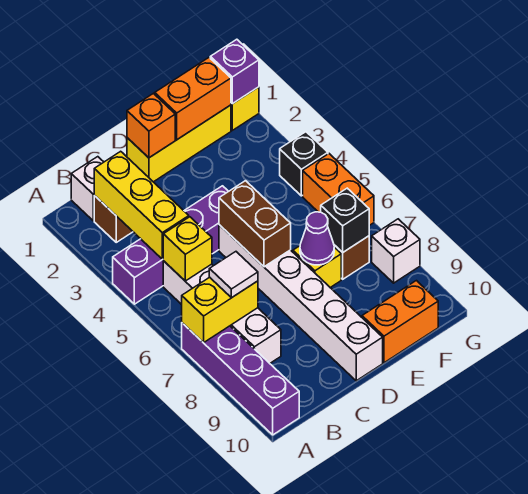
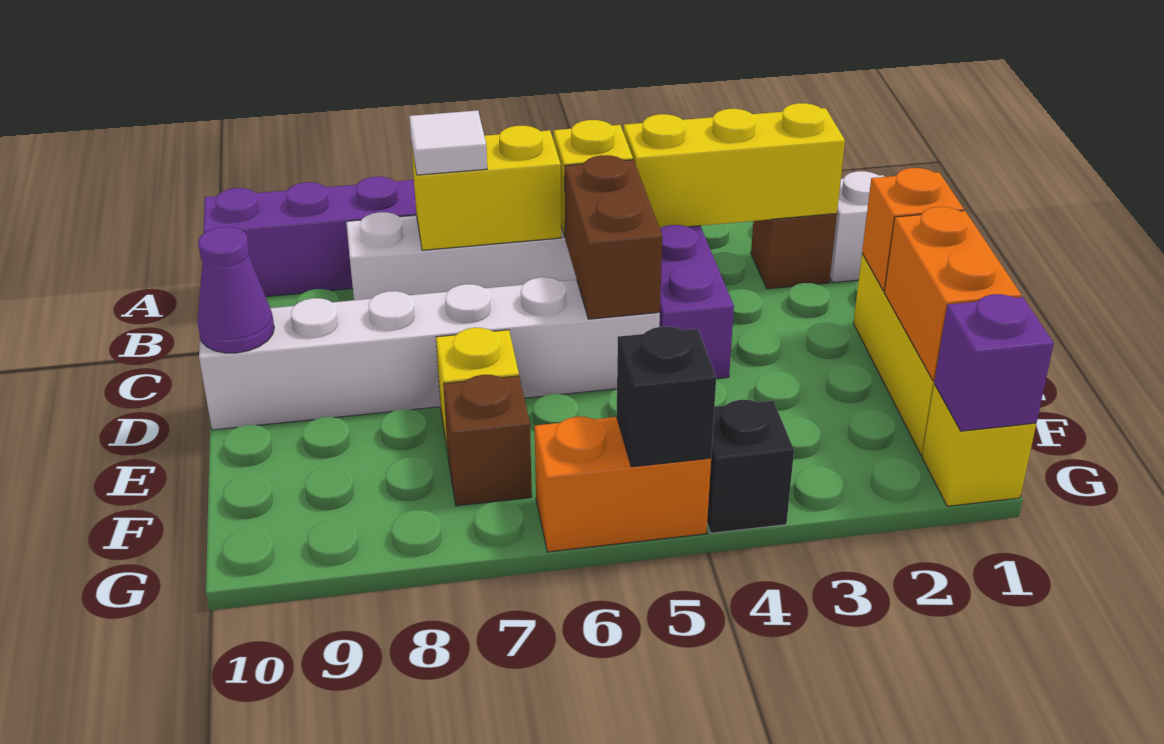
yellow brick A7:B7 level 2 -> yellow brick B6:B7 level 2
brown brick D5:D6 level 2 -> brown brick C5:D5 level 2
purple cone E7 level 2 -> purple cone D10 level 2
orange brick E10:F10 level 1 -> none
black brick F7 level 2 -> black brick G5 level 2
white brick G8 level 1 -> none

